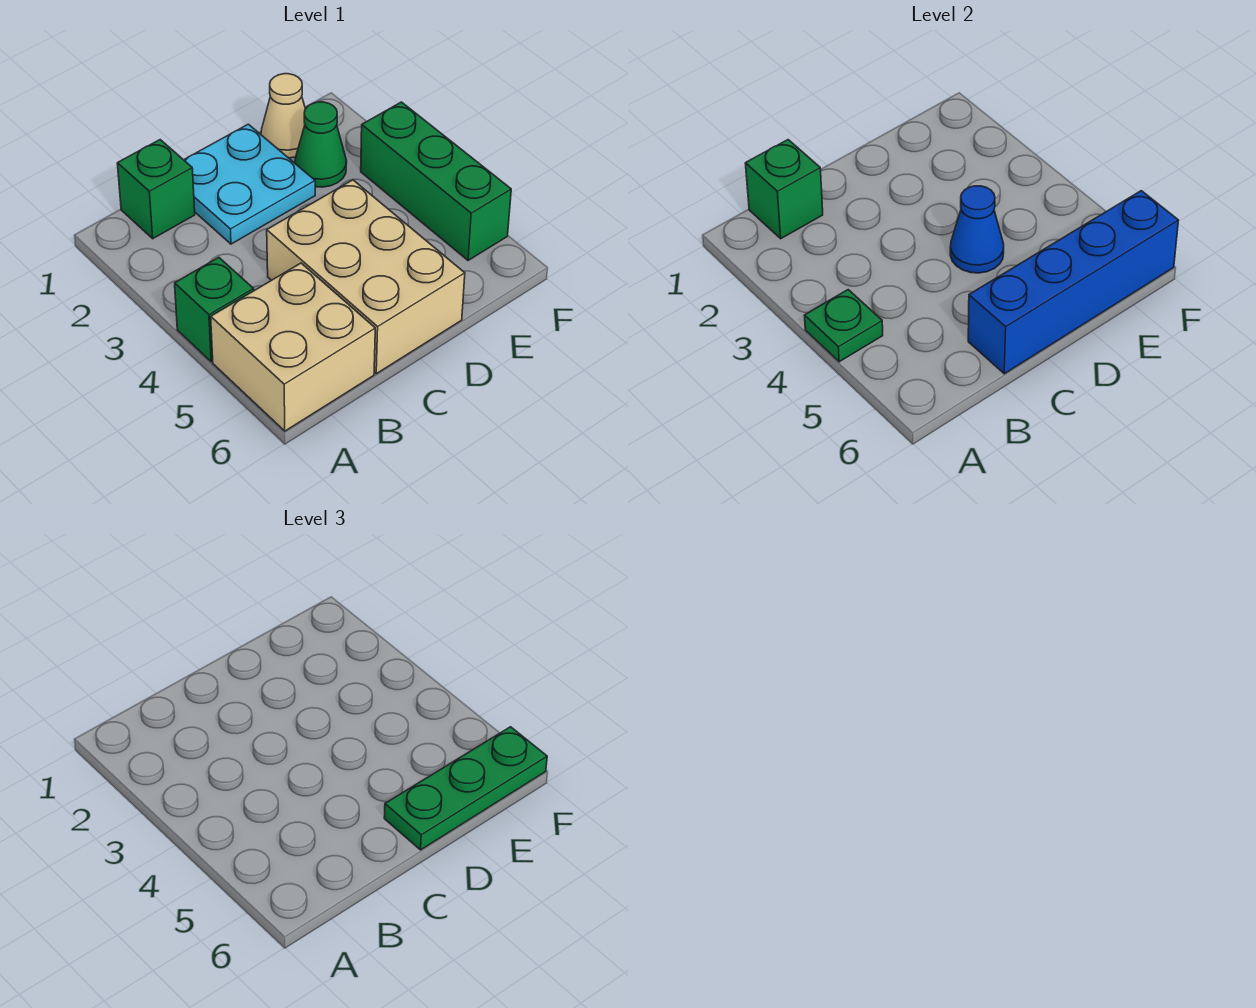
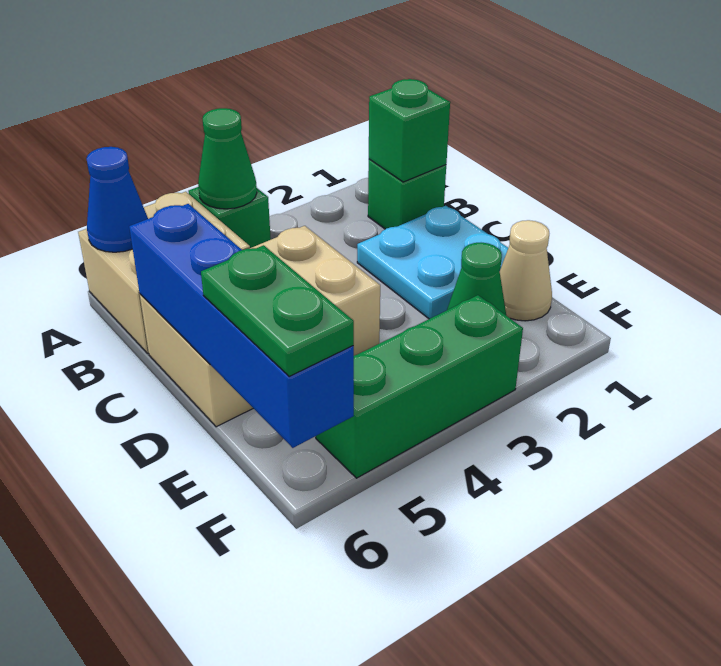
green plate A4 level 2 -> green cone A4 level 2
blue cone D4 level 2 -> blue cone A6 level 2
green plate D6:F6 level 3 -> green plate E6:F6 level 3

